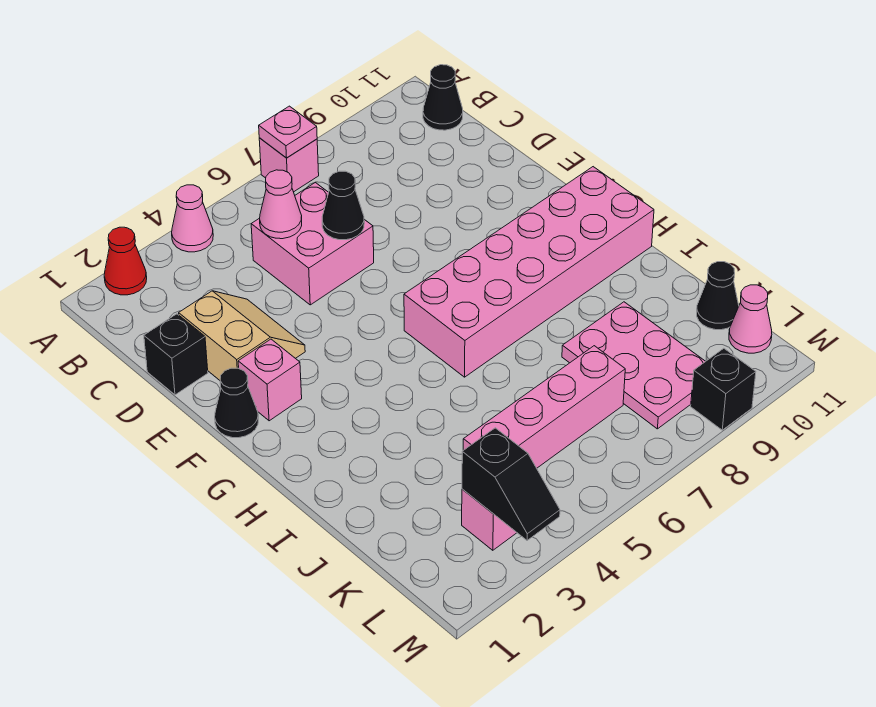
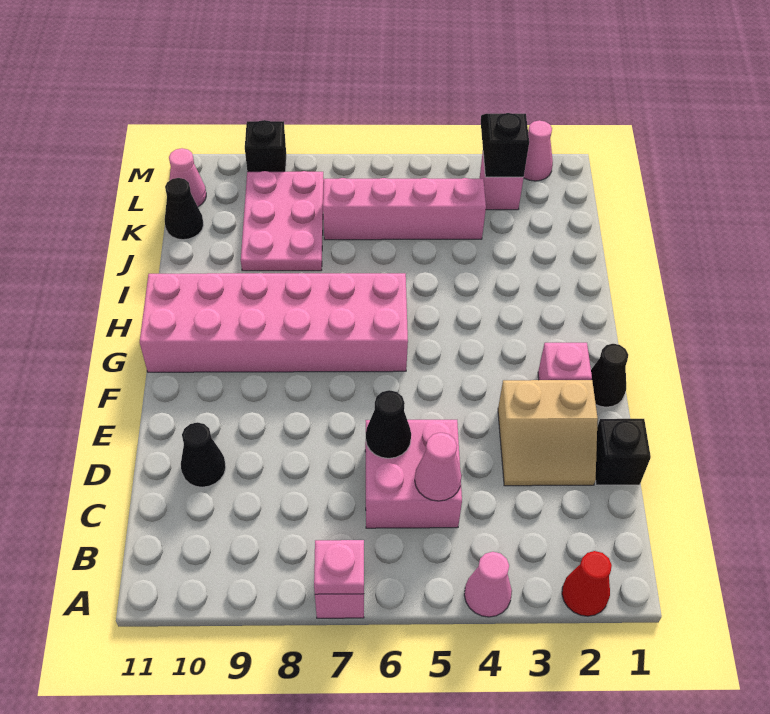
black cone B11 level 1 -> black cone D10 level 1
tan slope D2:E3 level 1 top 2 -> tan slope D2:E3 level 1 top E
none -> pink cone M2 level 1

